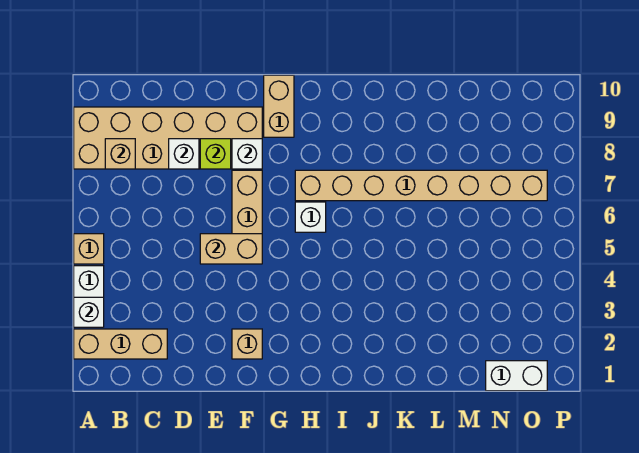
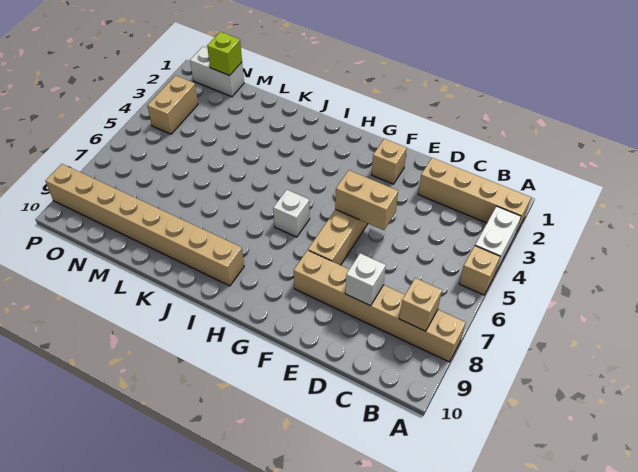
tan brick A2:C2 level 1 -> tan brick A2:D2 level 1
white brick A3 level 2 -> none
tan brick A8:F9 level 1 -> tan brick A8:F8 level 1
lime brick E8 level 2 -> lime brick N1 level 2
white brick F8 level 2 -> none
tan brick G9:G10 level 1 -> tan brick O3:O4 level 1
tan brick H7:O7 level 1 -> tan brick I9:P9 level 1

